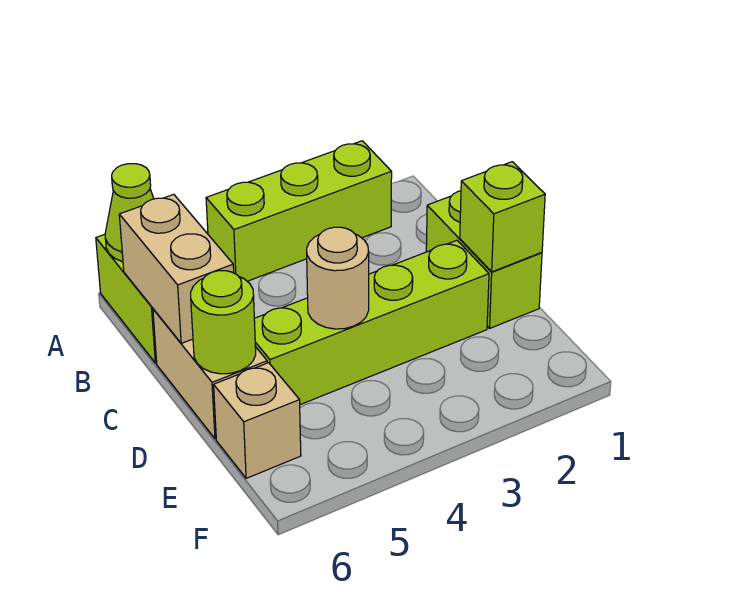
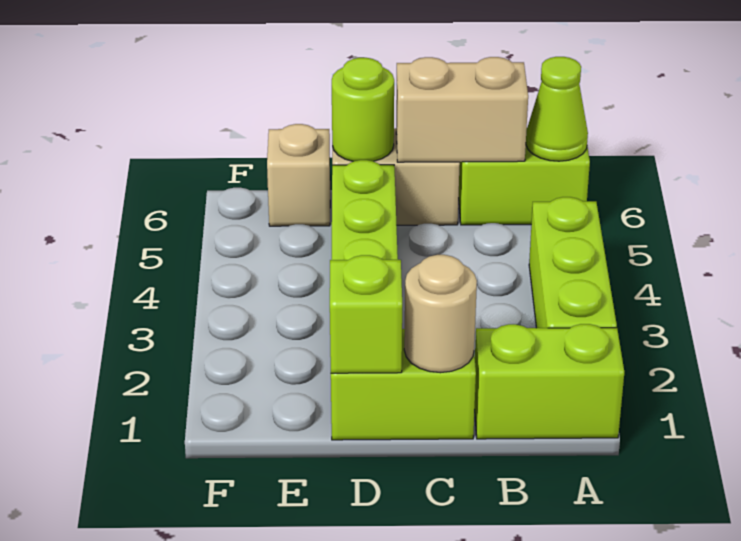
none -> lime brick A1:B1 level 1
tan round brick D4 level 2 -> tan round brick C1 level 2

